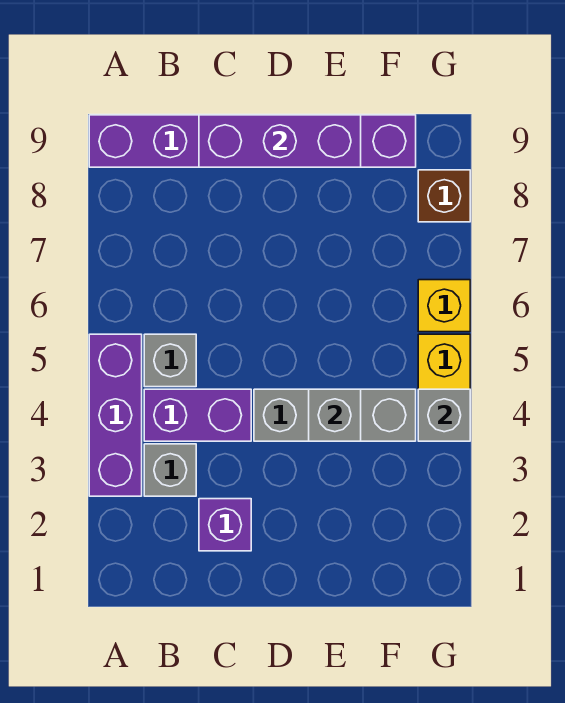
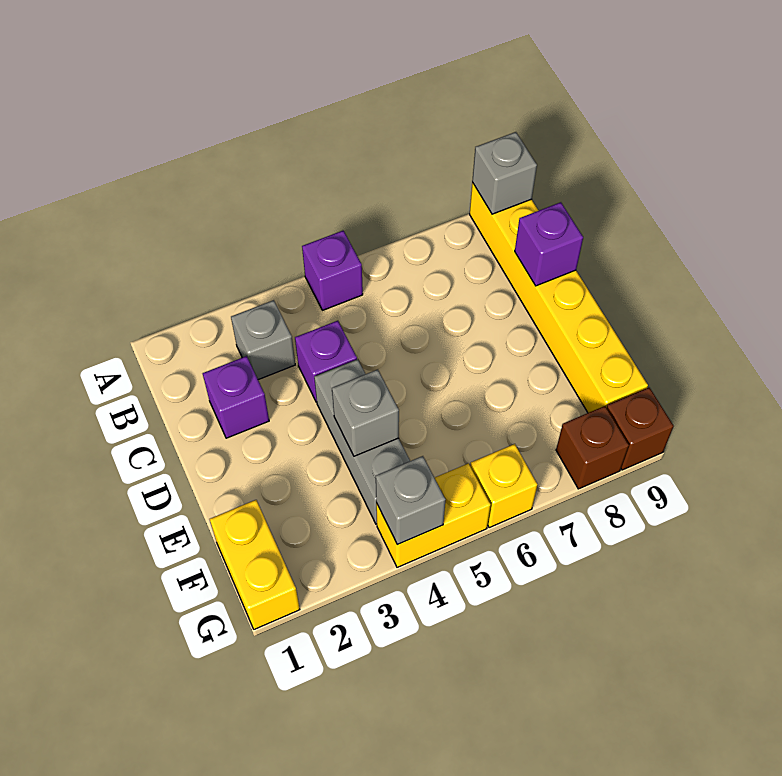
purple brick A3:A5 level 1 -> purple brick A5 level 1
purple brick A9:F9 level 1 -> yellow brick A9:F9 level 1
purple brick B4:C4 level 1 -> purple brick C4 level 1
grey brick B5 level 1 -> grey brick A9 level 2
purple brick C9:E9 level 2 -> purple brick C9 level 2
none -> yellow brick F1:G1 level 1
none -> brown brick G9 level 1

